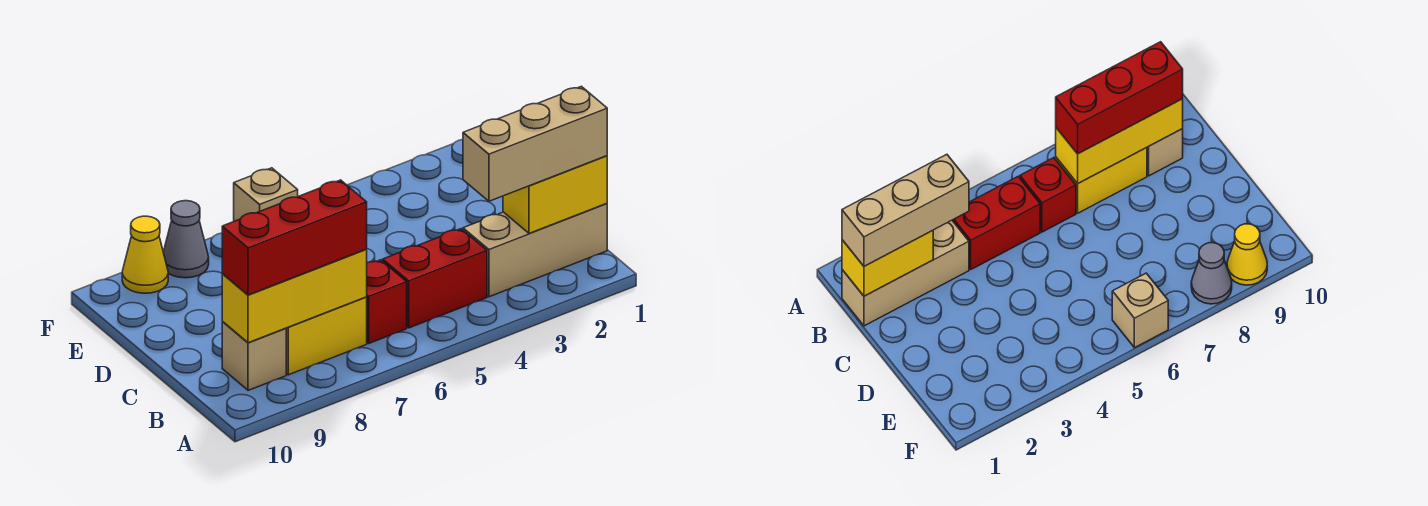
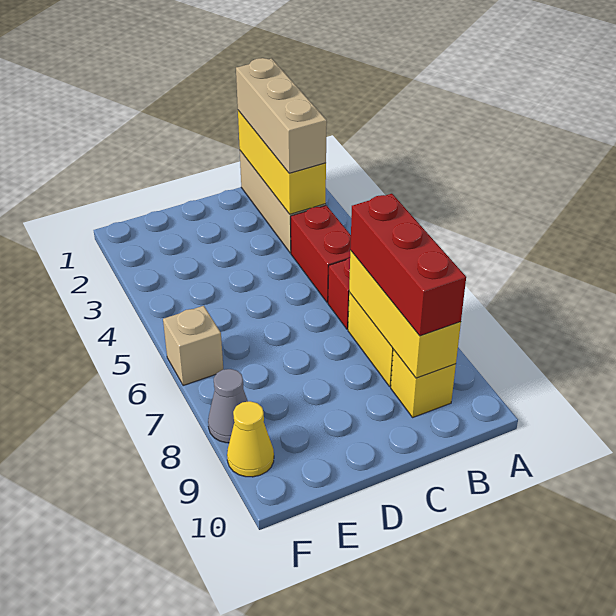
yellow brick B1:B2 level 2 -> yellow brick B1:B3 level 2
tan brick B9 level 1 -> yellow brick B9 level 1

